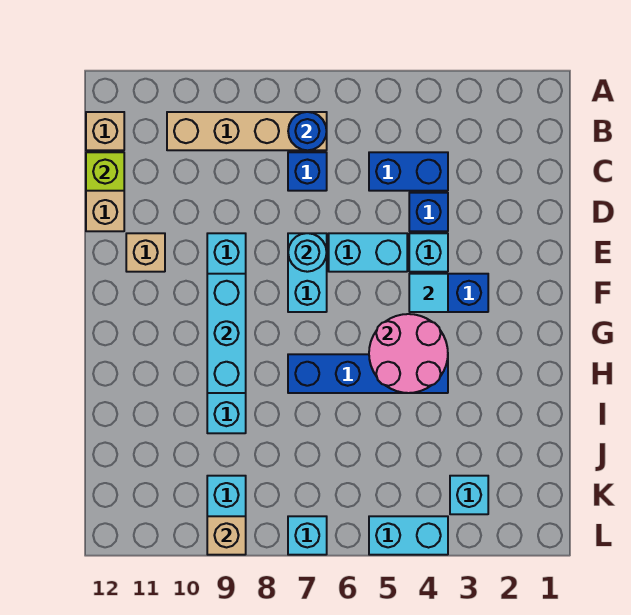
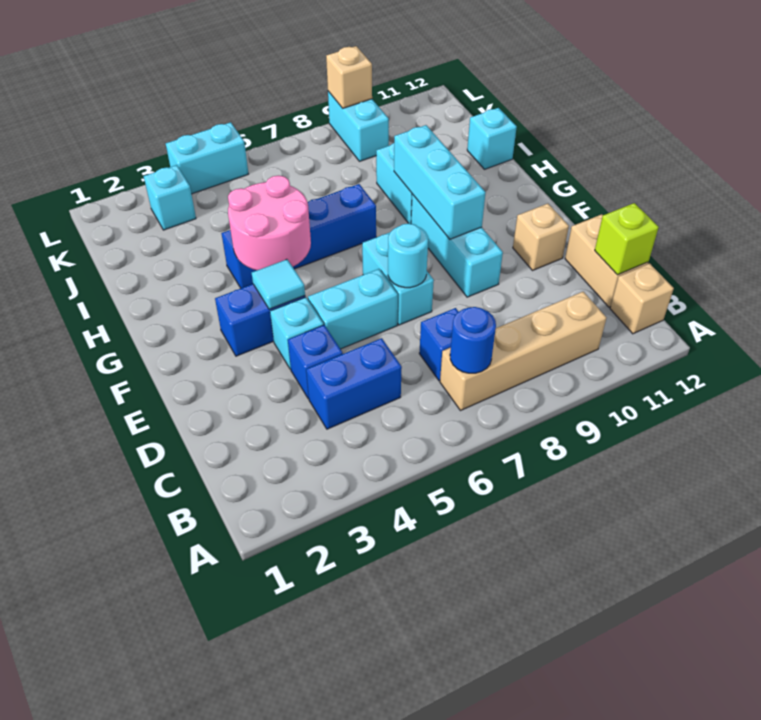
cyan brick L7 level 1 -> cyan brick I12 level 1

